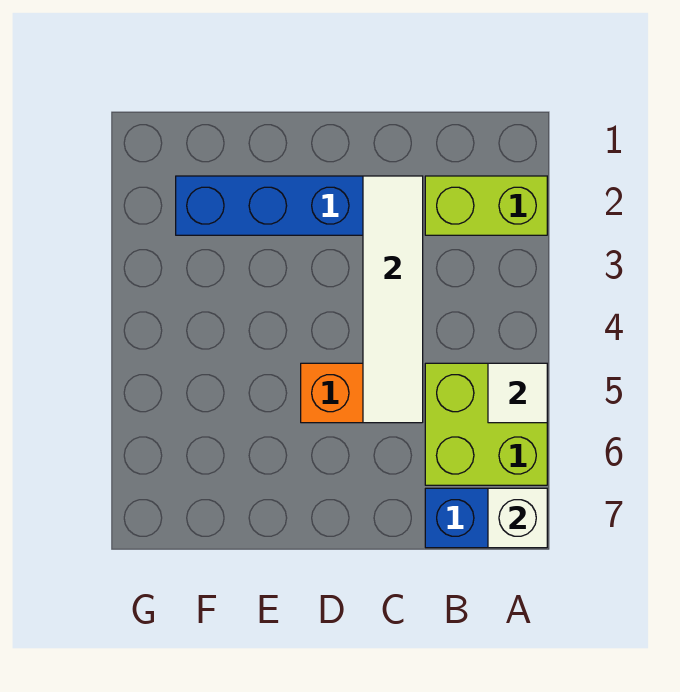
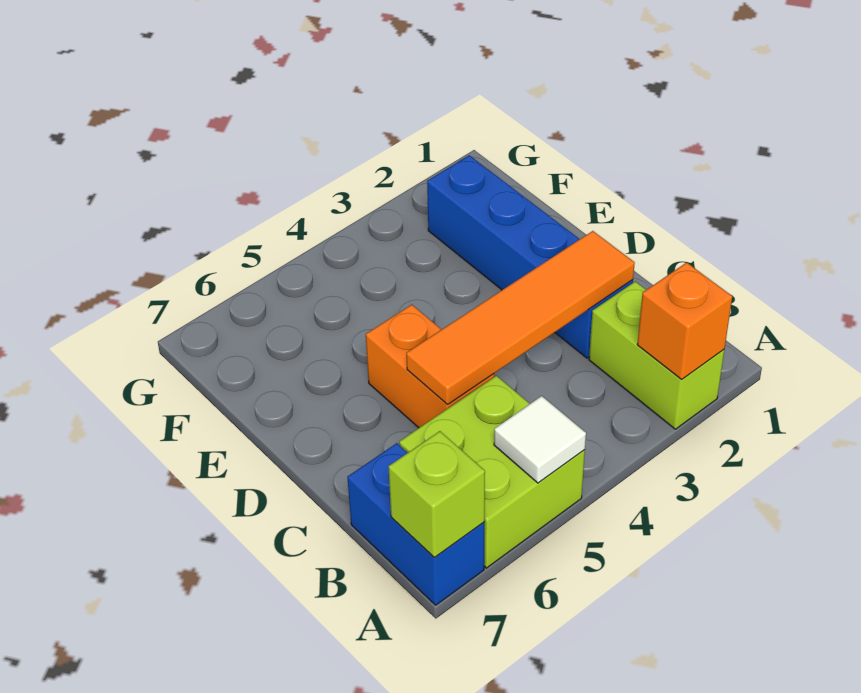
none -> orange brick A2 level 2
white brick A7 level 2 -> lime brick A7 level 2
white tile C2:C5 level 2 -> orange tile C2:C5 level 2

